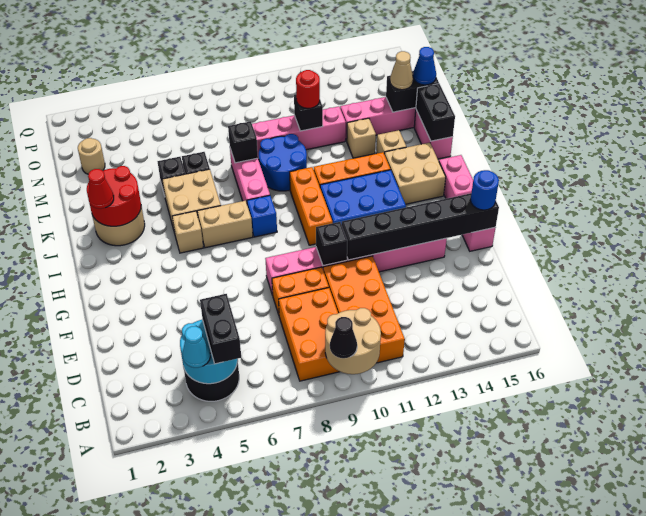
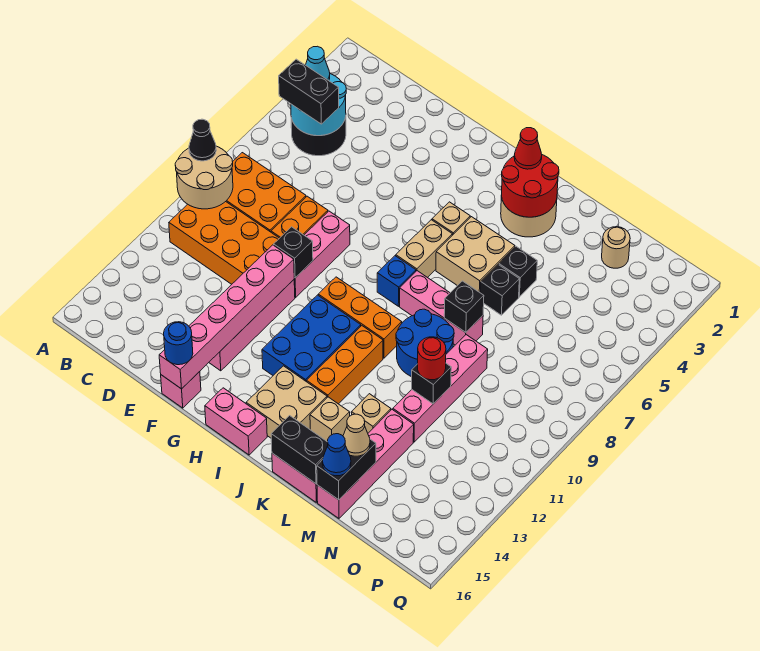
black brick F11:F16 level 2 -> pink brick F11:F16 level 2

